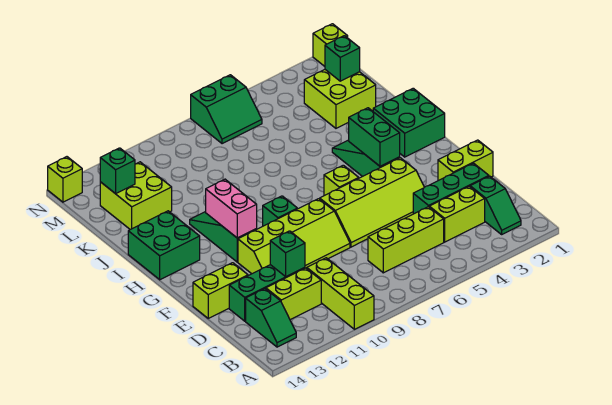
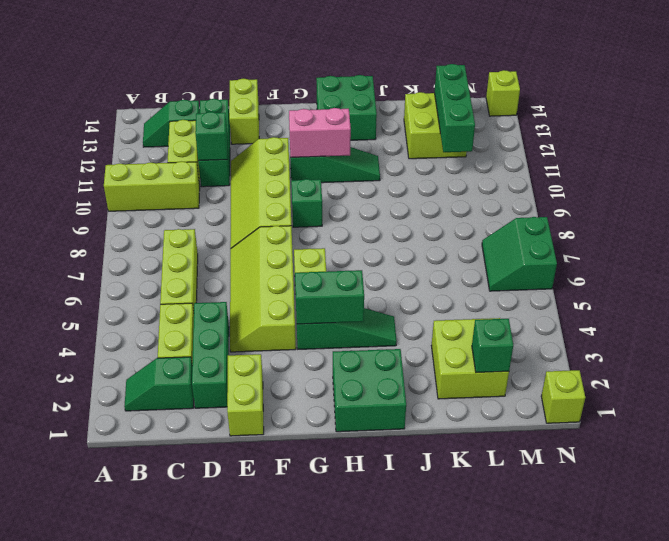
green brick L13 level 2 -> green brick L11:L13 level 2

